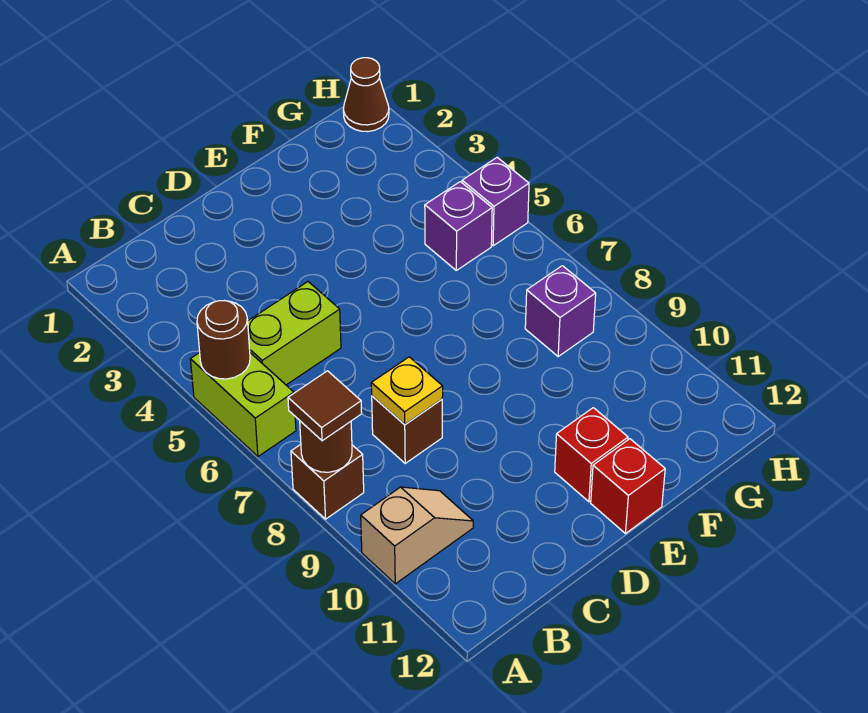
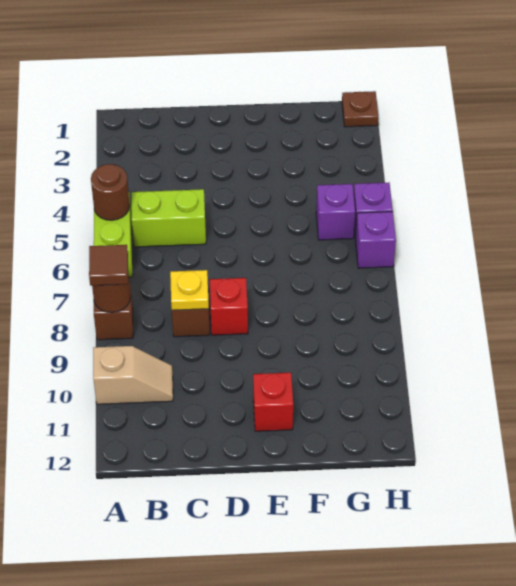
red brick E12 level 1 -> red brick D8 level 1
purple brick G8 level 1 -> purple brick H6 level 1
brown cone H1 level 1 -> brown plate H1 level 1

